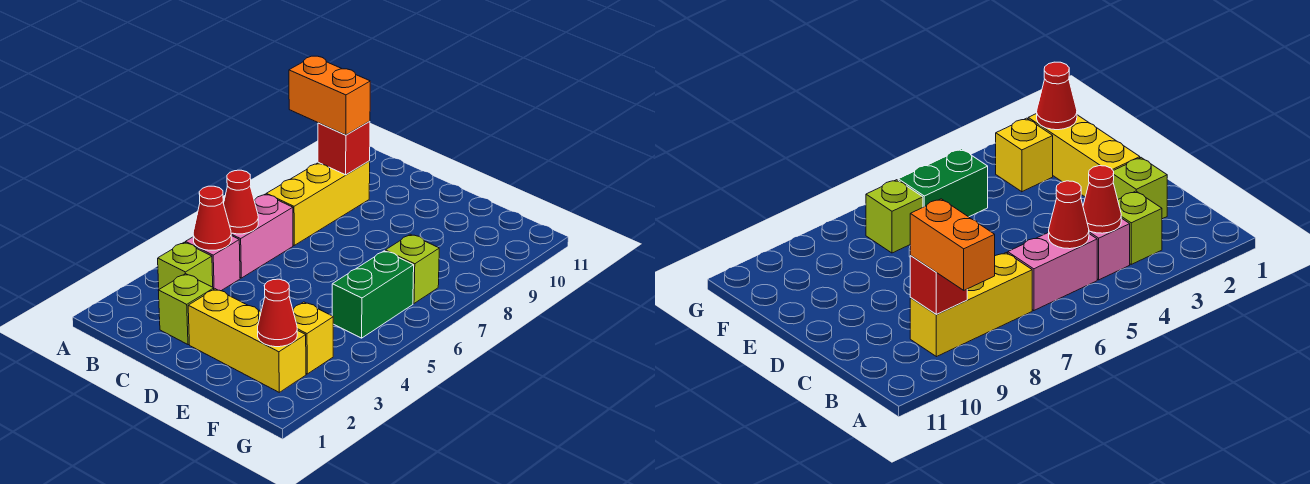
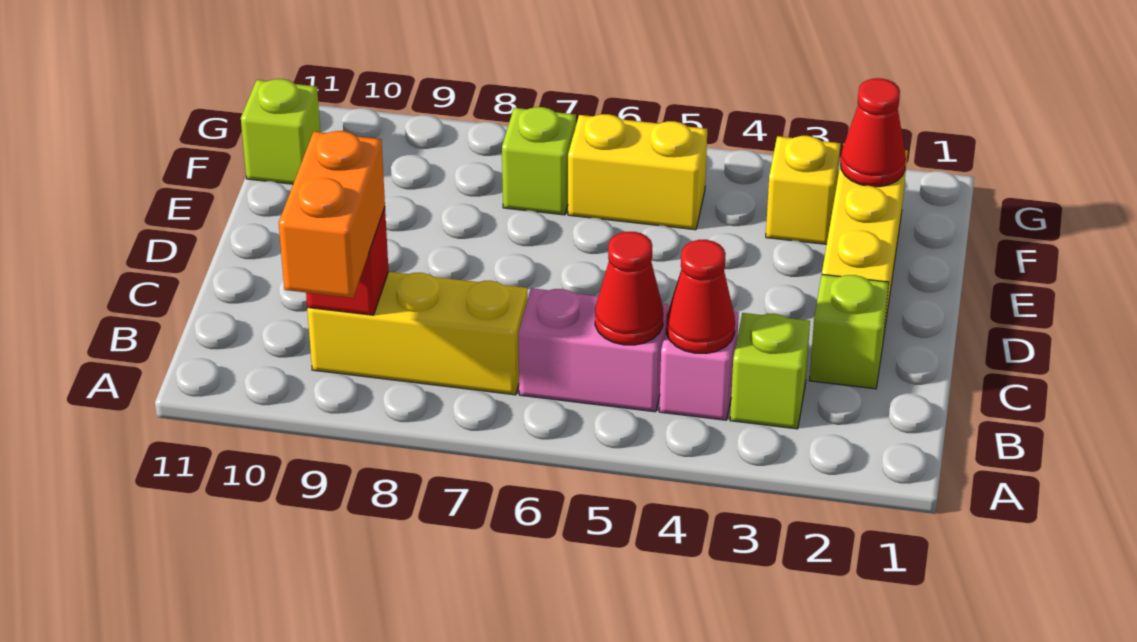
green brick F5:F6 level 1 -> yellow brick F5:F6 level 1
none -> lime brick F11 level 1

